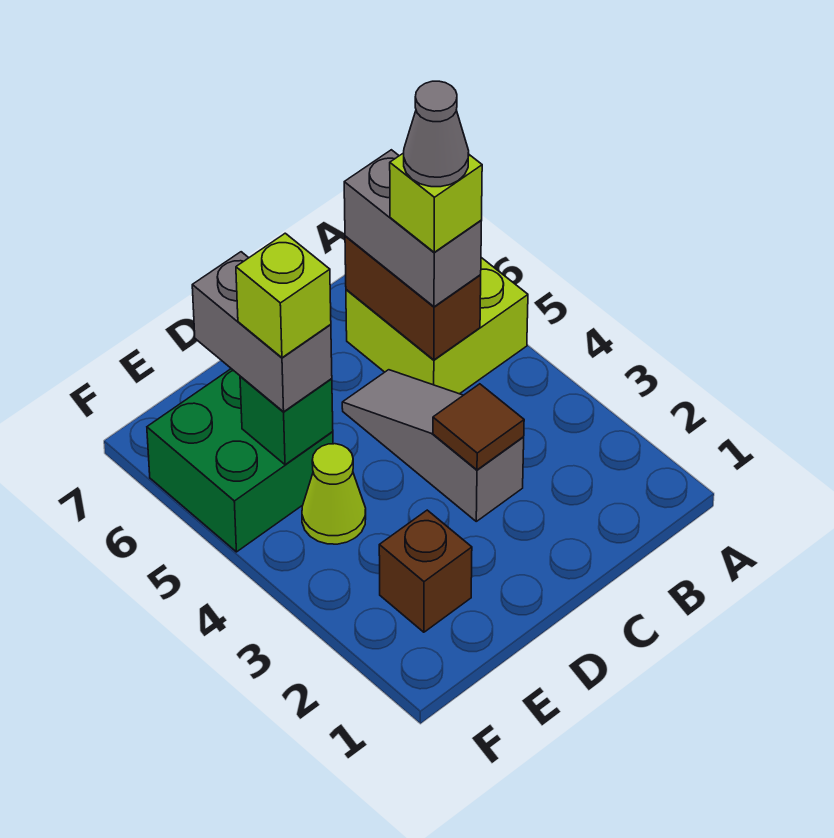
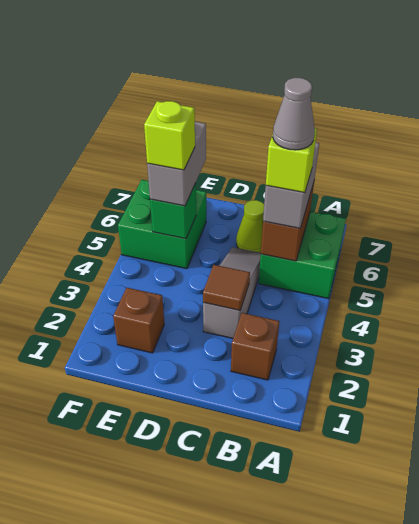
lime brick A5:B6 level 1 -> green brick A5:B6 level 1
none -> brown brick B2 level 1
lime cone E4 level 1 -> lime cone C6 level 1

